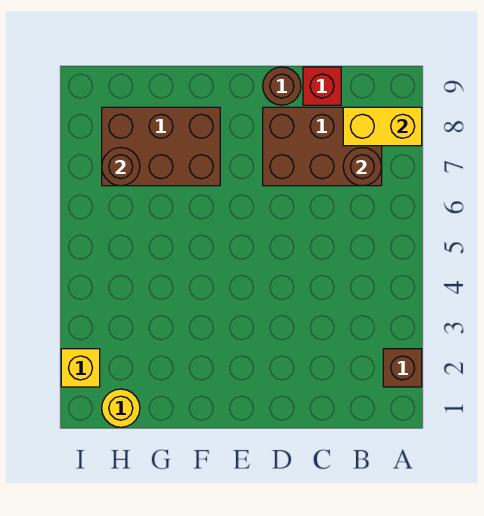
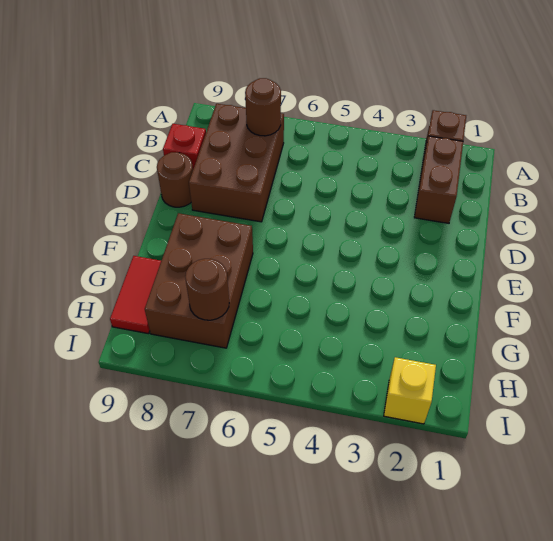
yellow brick A8:B8 level 2 -> none
none -> brown brick B2:C2 level 1
none -> red tile G9:H9 level 1
yellow round brick H1 level 1 -> none

